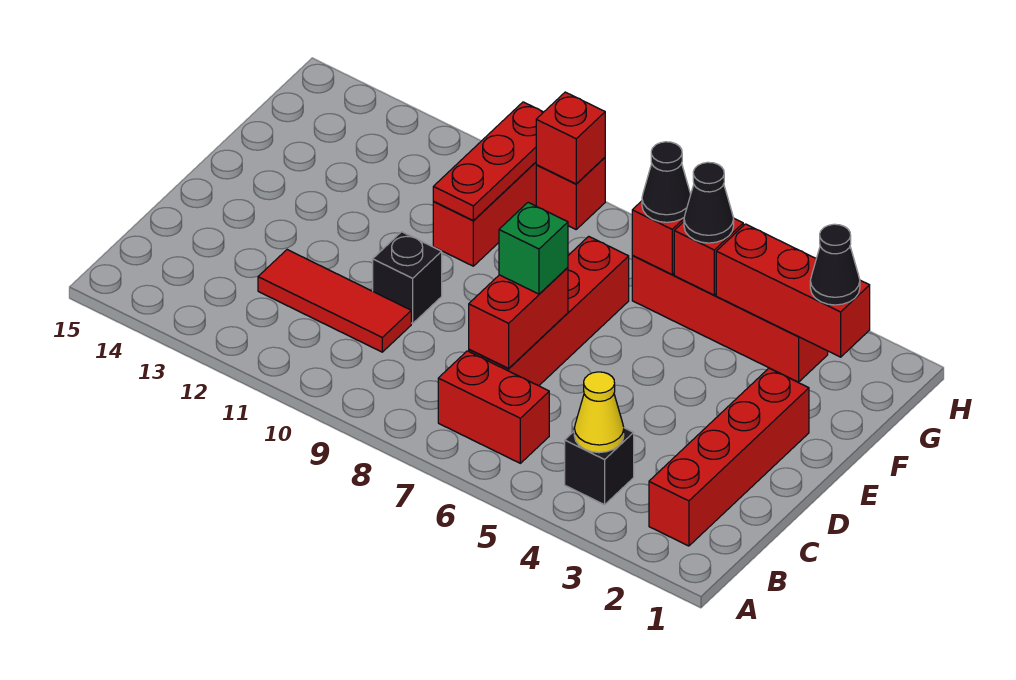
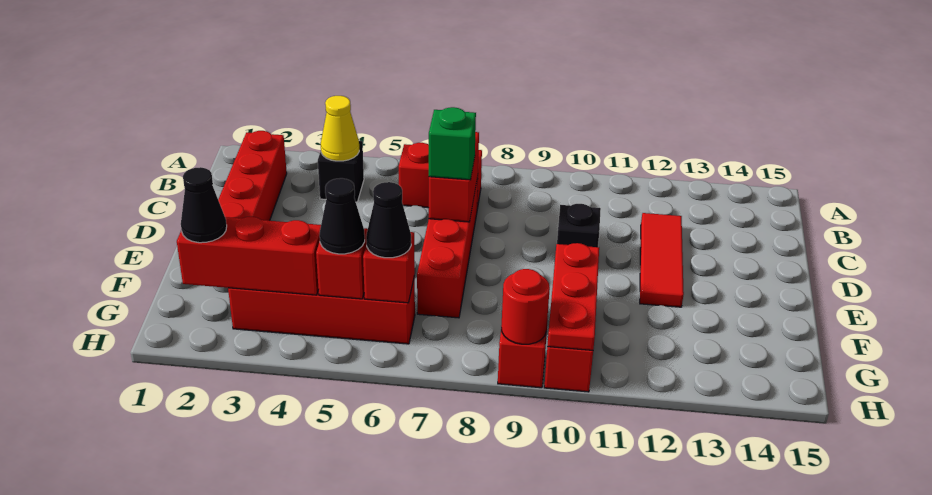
red tile C10:C12 level 1 -> red tile C12:E12 level 1
red brick H9 level 2 -> red round brick H9 level 2

